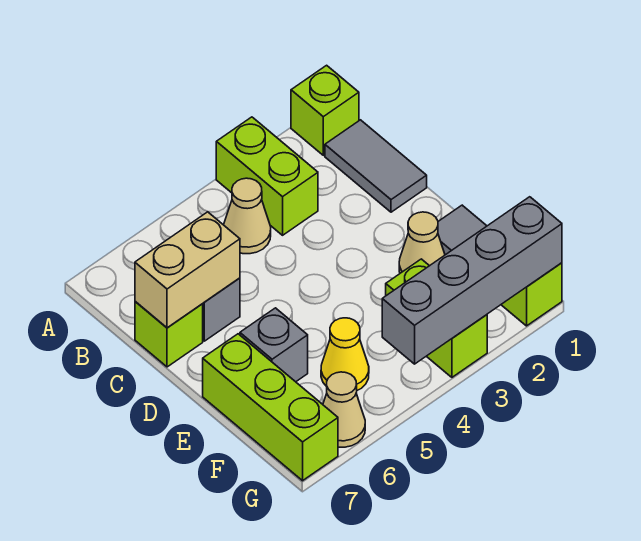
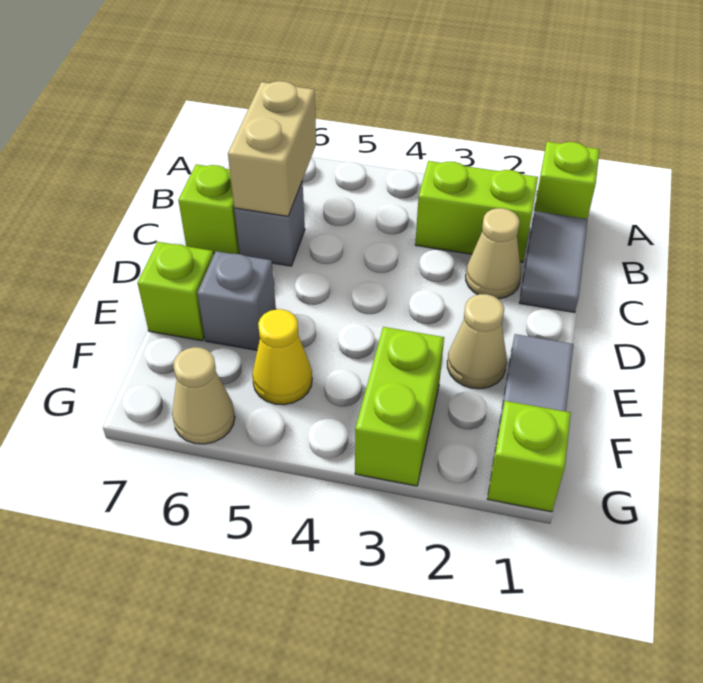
lime brick A3:B3 level 1 -> lime brick B2:B3 level 1
tan cone B4 level 1 -> tan cone C2 level 1
tan brick C6:C7 level 2 -> tan brick B6:C6 level 2
lime brick E7:G7 level 1 -> lime brick E7 level 1
grey brick G1:G4 level 2 -> none

